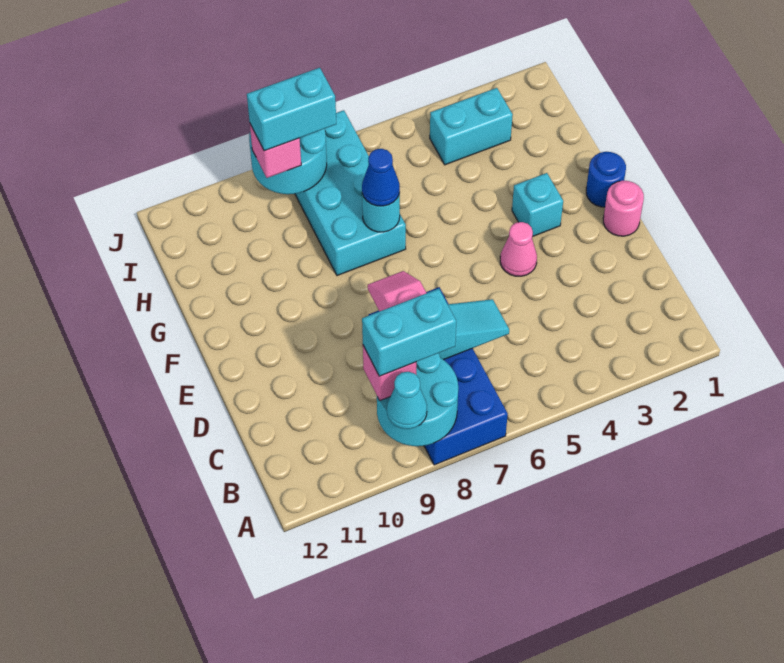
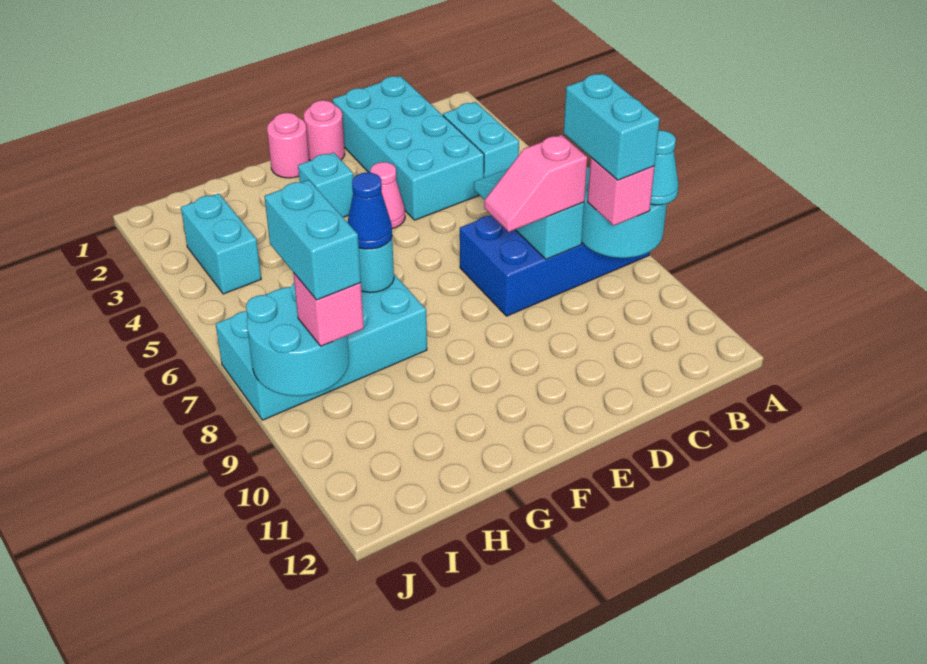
none -> cyan brick B3:B4 level 1
none -> cyan brick C1:D4 level 1
blue round brick F1 level 1 -> pink round brick F1 level 1

